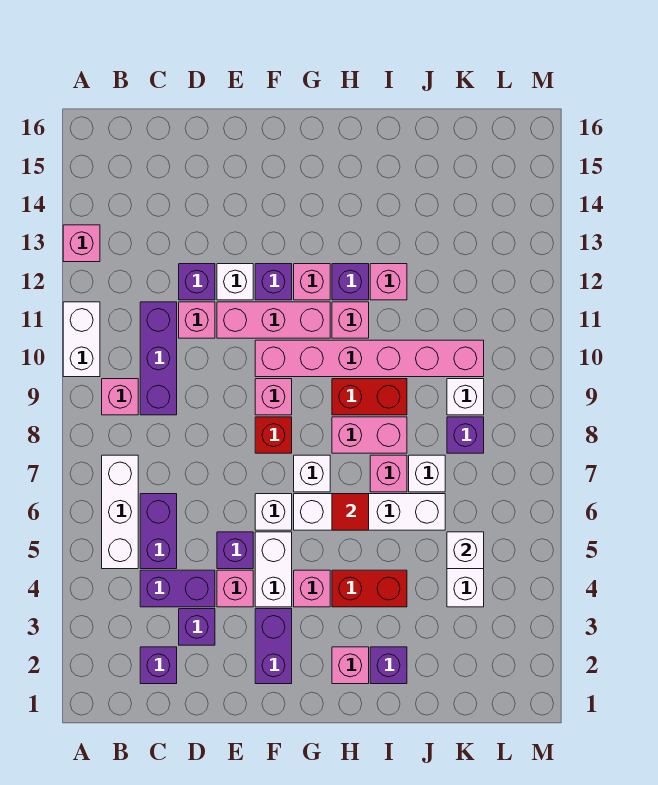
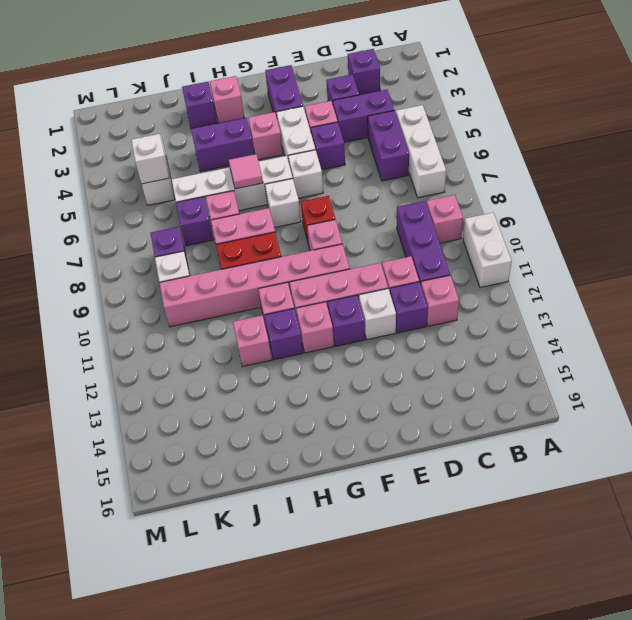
pink brick A13 level 1 -> pink brick C12 level 1
red brick H4:I4 level 1 -> purple brick H4:I4 level 1
red tile H6 level 2 -> pink tile H6 level 2
white brick J7 level 1 -> purple brick J7 level 1

